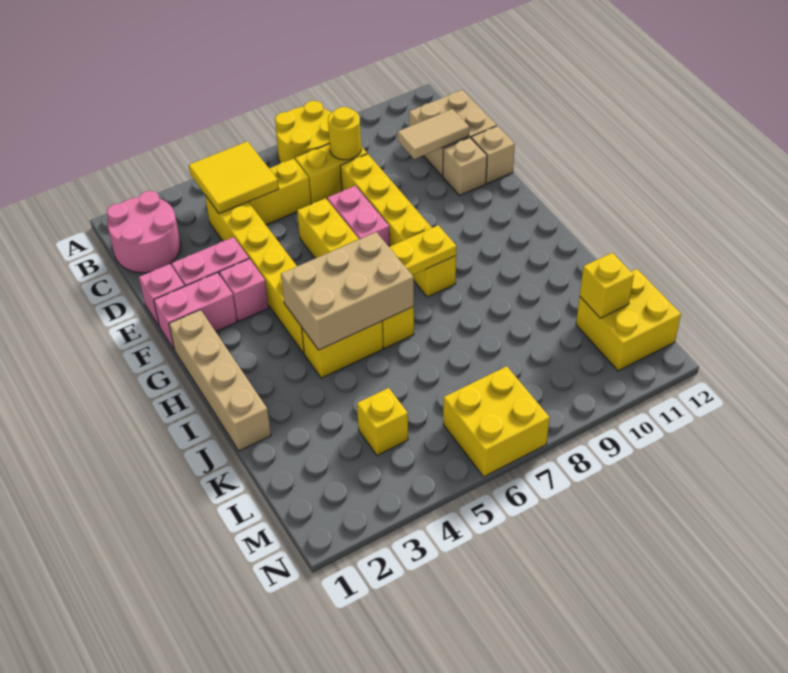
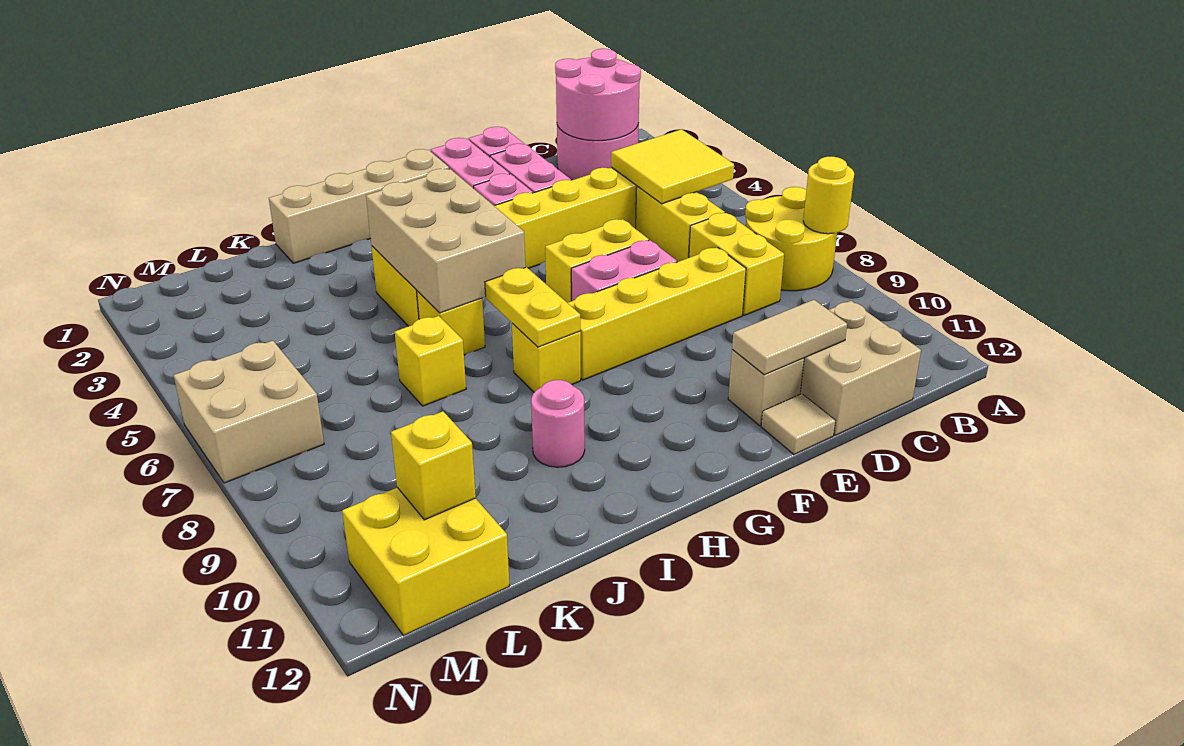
none -> pink round brick B1:C2 level 2
yellow round brick C8 level 2 -> yellow round brick A8 level 2
tan tile D10:D11 level 2 -> tan tile D11:E11 level 2
tan brick E12 level 1 -> tan tile E12 level 1
none -> pink round brick I10 level 1
yellow brick L4 level 1 -> yellow brick J7 level 1
yellow brick M6:N7 level 1 -> tan brick M6:N7 level 1

